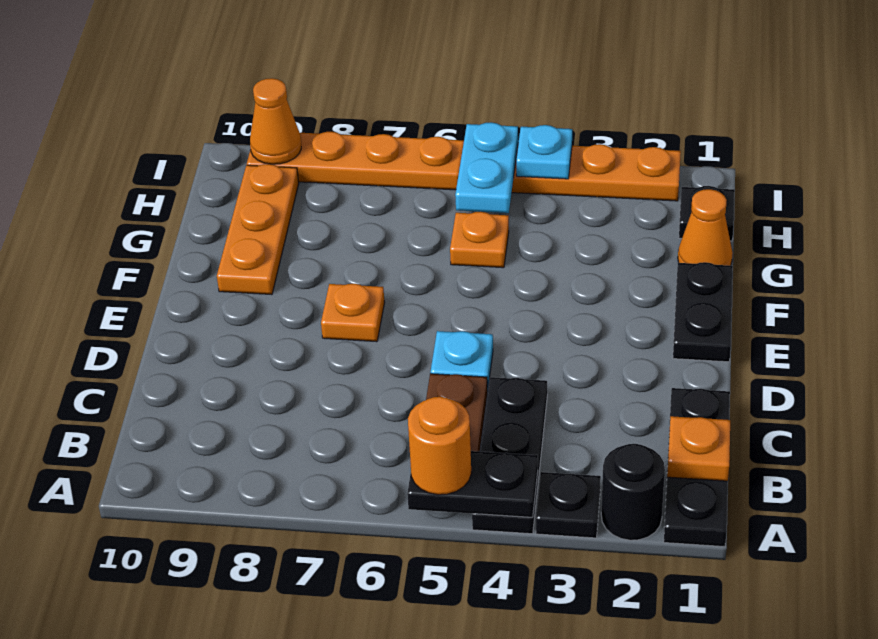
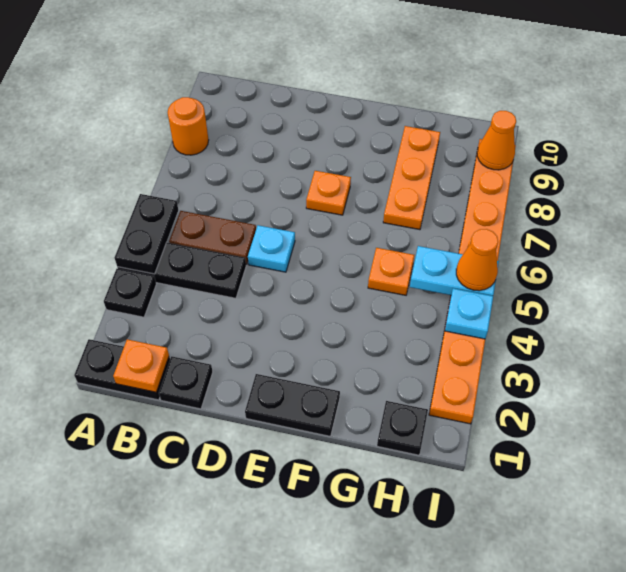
black round brick A2 level 1 -> none
orange round brick A5 level 3 -> orange round brick A8 level 1
orange plate F9:H9 level 1 -> orange plate G7:G9 level 1
orange cone G1 level 1 -> orange cone I5 level 3

